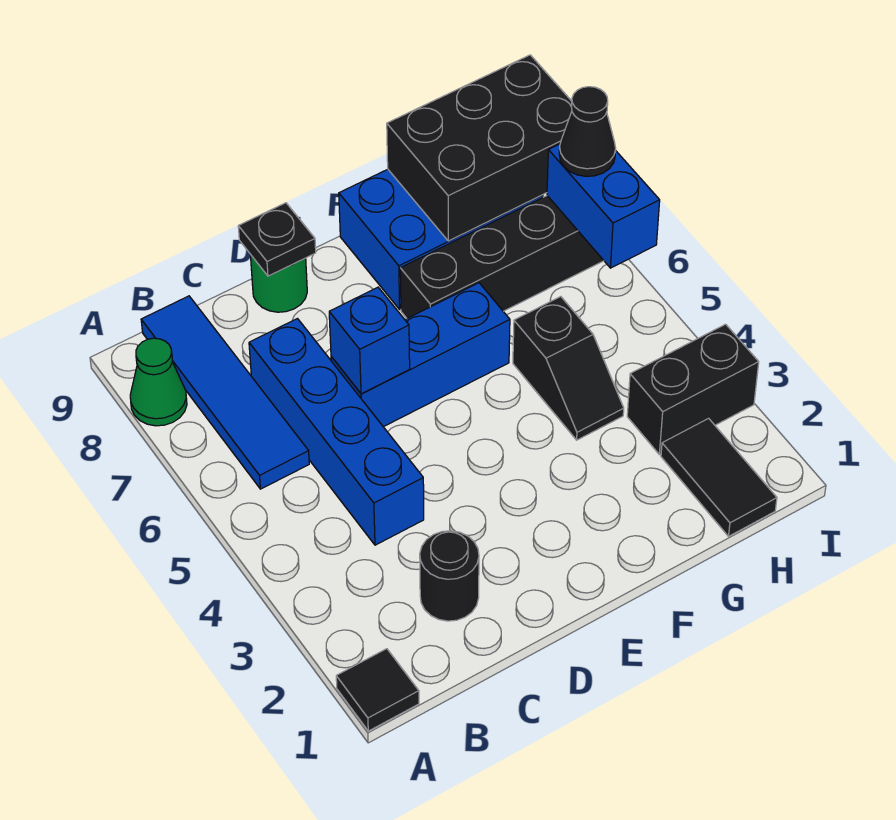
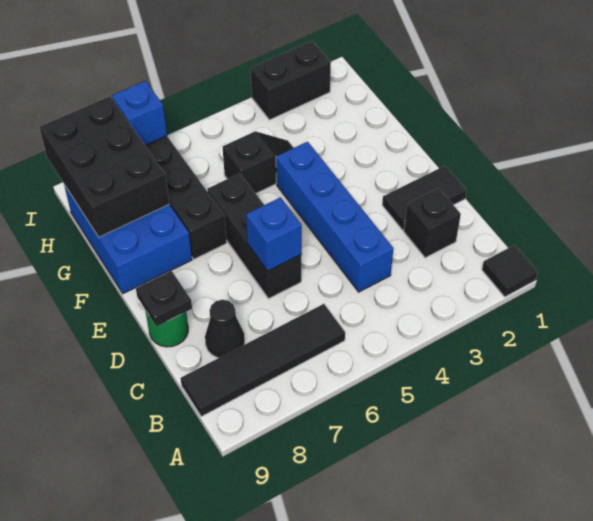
green cone A8 level 1 -> none
blue tile B6:B9 level 1 -> black tile B6:B9 level 1
black round brick C2 level 1 -> black brick C2 level 1
blue brick C4:C7 level 1 -> blue brick C4:F4 level 1
blue brick D6:F6 level 1 -> black brick D6:F6 level 1
black tile H1:H2 level 1 -> black tile D1:D2 level 1
black brick H3:I3 level 1 -> black brick I2:I3 level 1
blue brick I6:I7 level 2 -> blue brick I7 level 2
black cone I7 level 3 -> black cone C8 level 1

